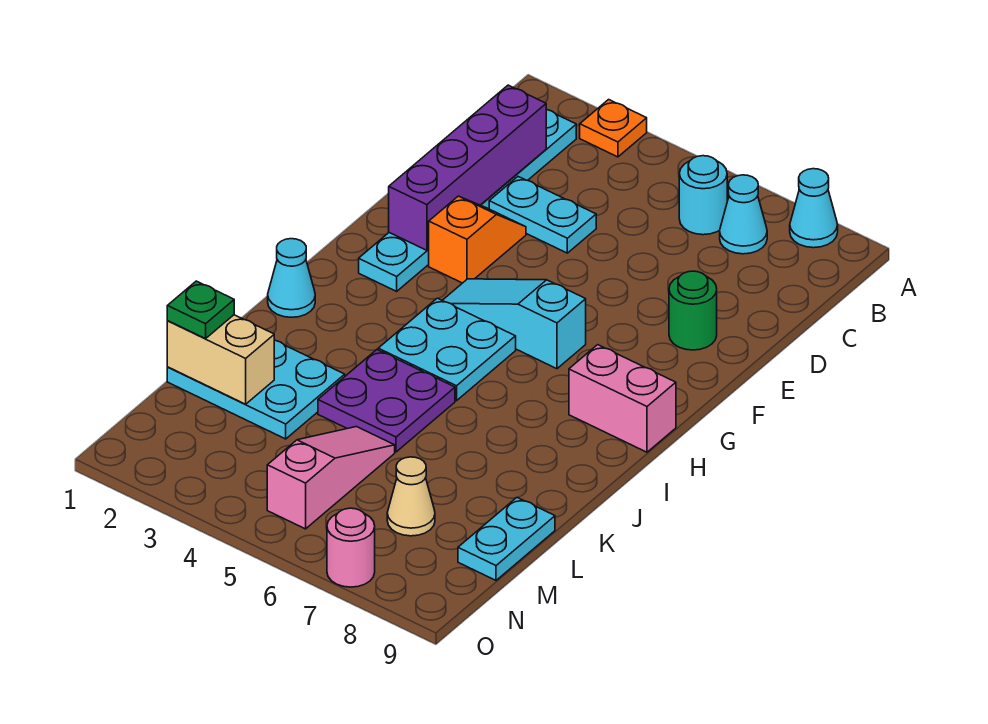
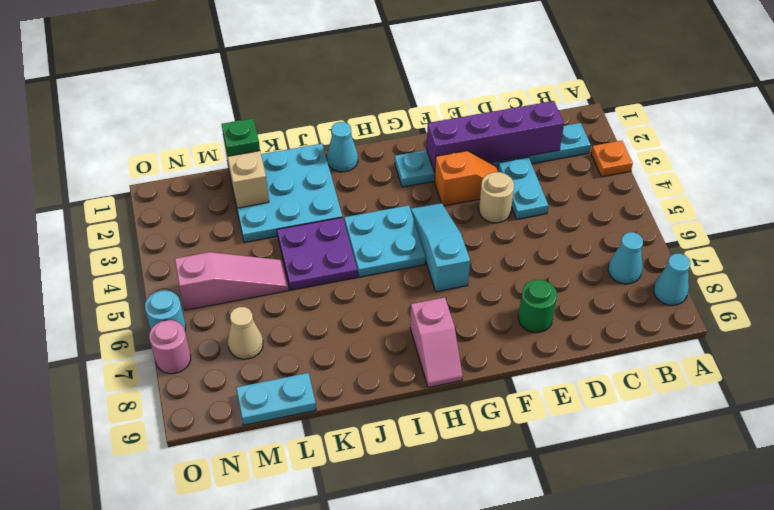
cyan round brick B6 level 1 -> cyan round brick O6 level 1
none -> tan round brick E4 level 1
pink brick H8:H9 level 1 -> pink slope H8:H9 level 1 top 8
cyan plate K1:L3 level 1 -> cyan plate J1:L3 level 1

